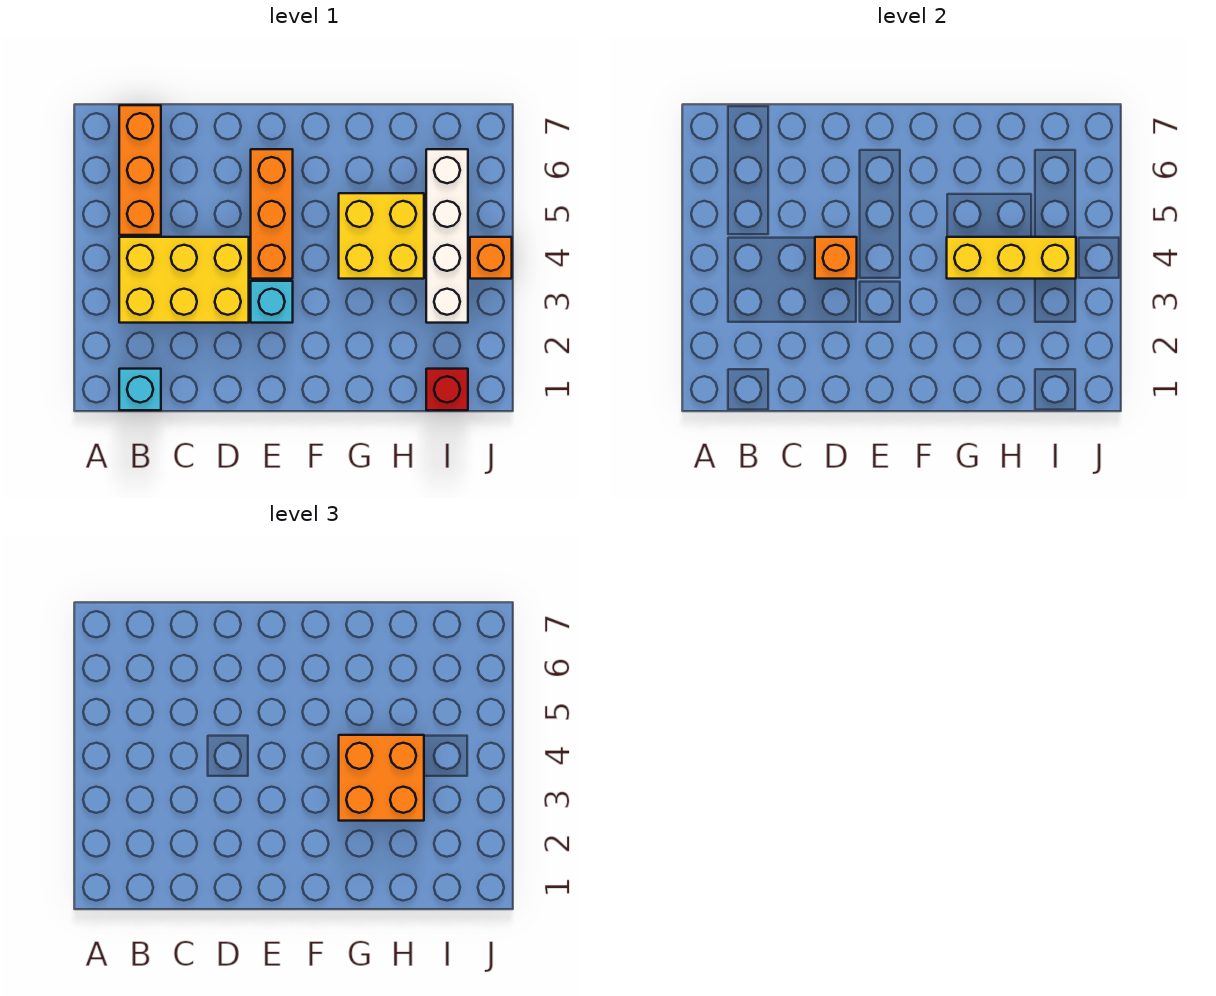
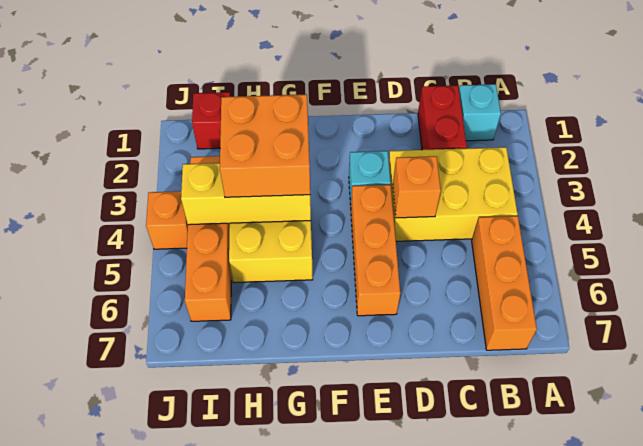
none -> red brick C1:C2 level 1
white brick I3:I6 level 1 -> orange brick I3:I6 level 1

